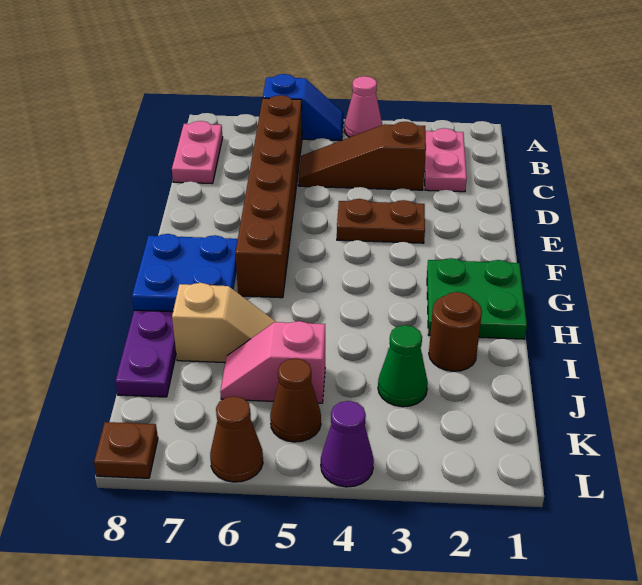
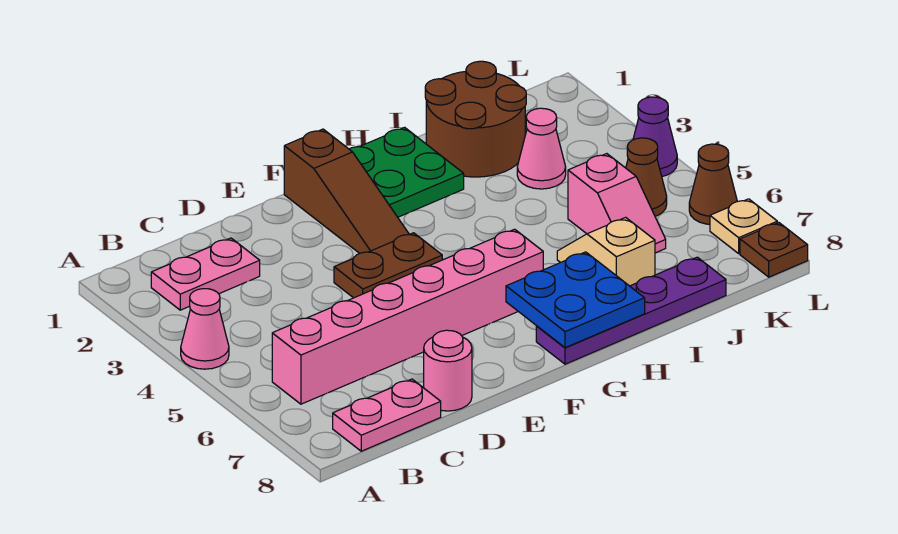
blue slope A5:A6 level 1 top 6 -> none
brown brick B6:G6 level 1 -> pink brick B6:G6 level 1
brown slope C3:C5 level 1 top 3 -> brown slope F1:F3 level 1 top 1
none -> pink round brick D8 level 1
brown plate E3:E4 level 1 -> brown plate E4:F4 level 1
brown round brick I2 level 1 -> brown round brick I1:J2 level 1
green cone J3 level 1 -> pink cone J3 level 1
none -> tan plate L7 level 1

